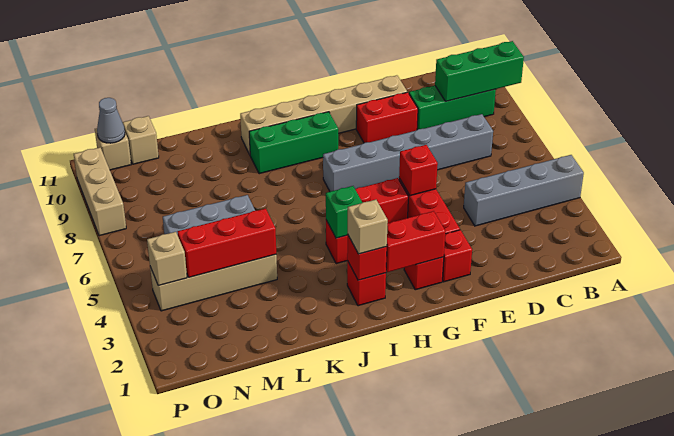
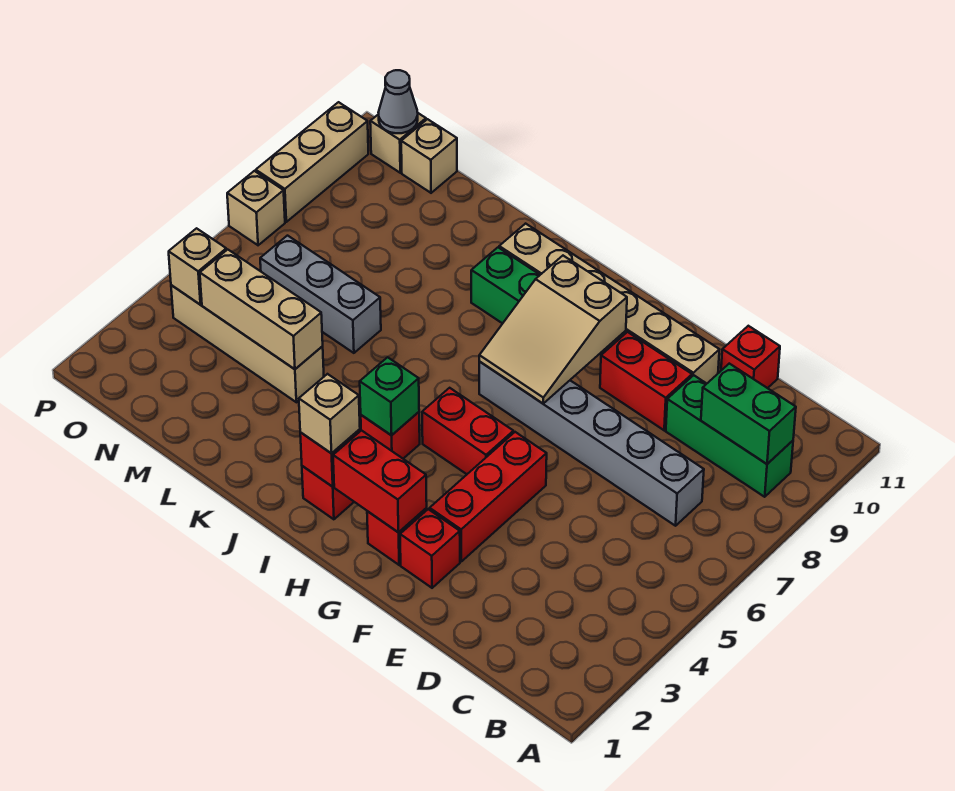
grey brick A4:D4 level 1 -> none
green brick A9:C9 level 2 -> green brick B9:C9 level 2
red brick F5 level 2 -> red brick D11 level 1
none -> tan slope G7:H9 level 2 top 9
red brick L4:N4 level 2 -> tan brick L4:N4 level 2
none -> tan brick P7 level 1

